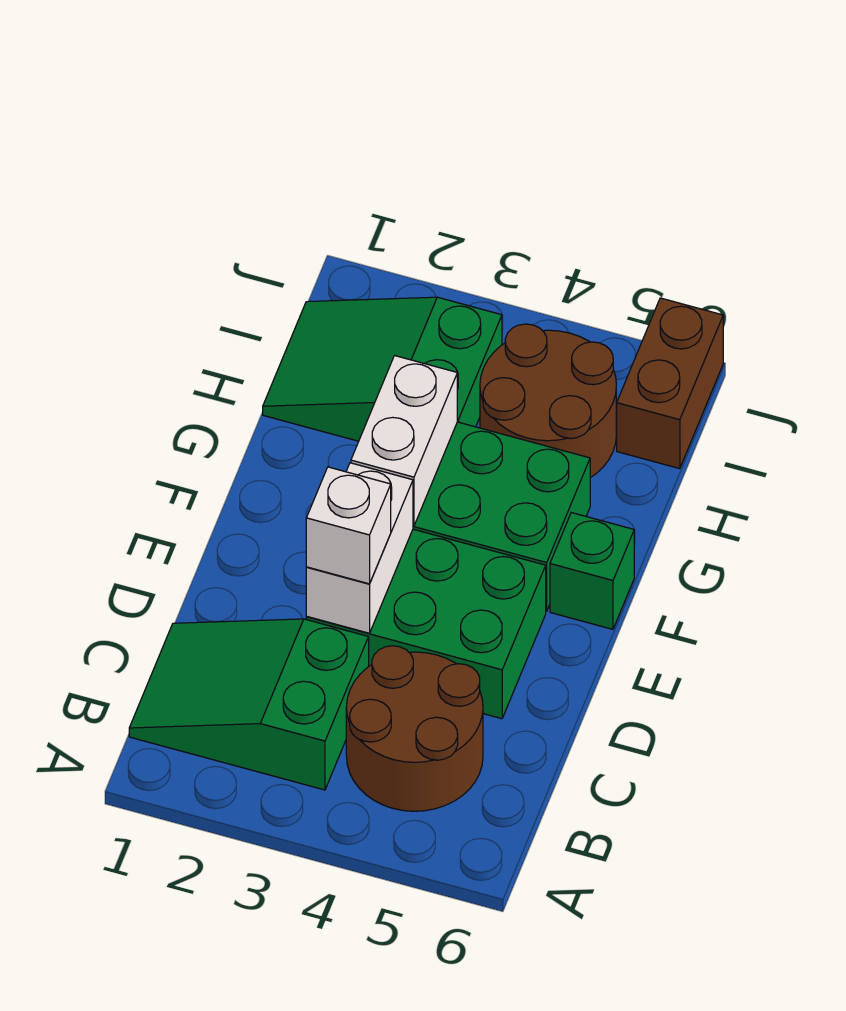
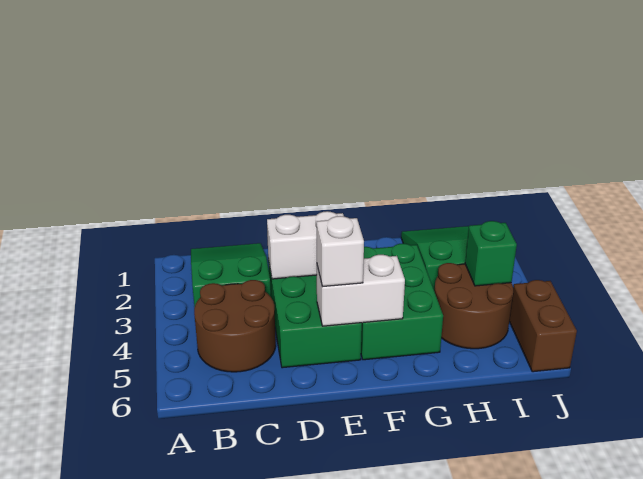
white brick D3 level 3 -> white brick E5 level 3
white brick F3:G3 level 2 -> white brick E5:F5 level 2
green brick F6 level 1 -> green brick I4 level 2
brown brick I6:J6 level 1 -> brown brick J5:J6 level 1

